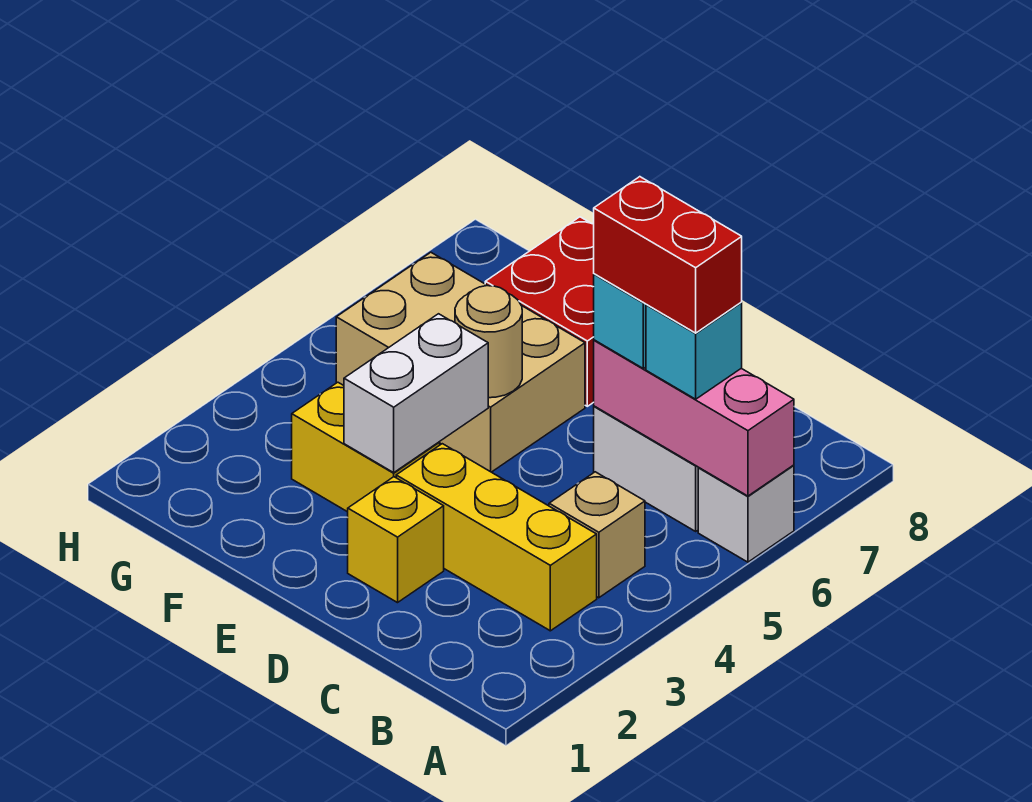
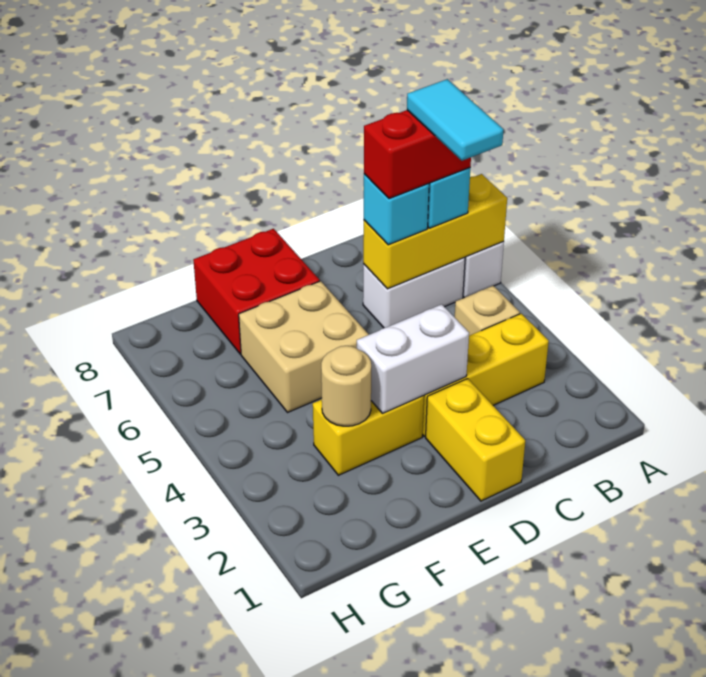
pink brick A6:C6 level 2 -> yellow brick A6:C6 level 2
none -> cyan tile B5:B6 level 5
yellow brick D2 level 1 -> yellow brick D1:D2 level 1
white brick E3:E4 level 2 -> white brick D3:E3 level 2
tan brick E5:G6 level 1 -> tan brick E5:F6 level 1
tan round brick E5 level 2 -> tan round brick F3 level 2

